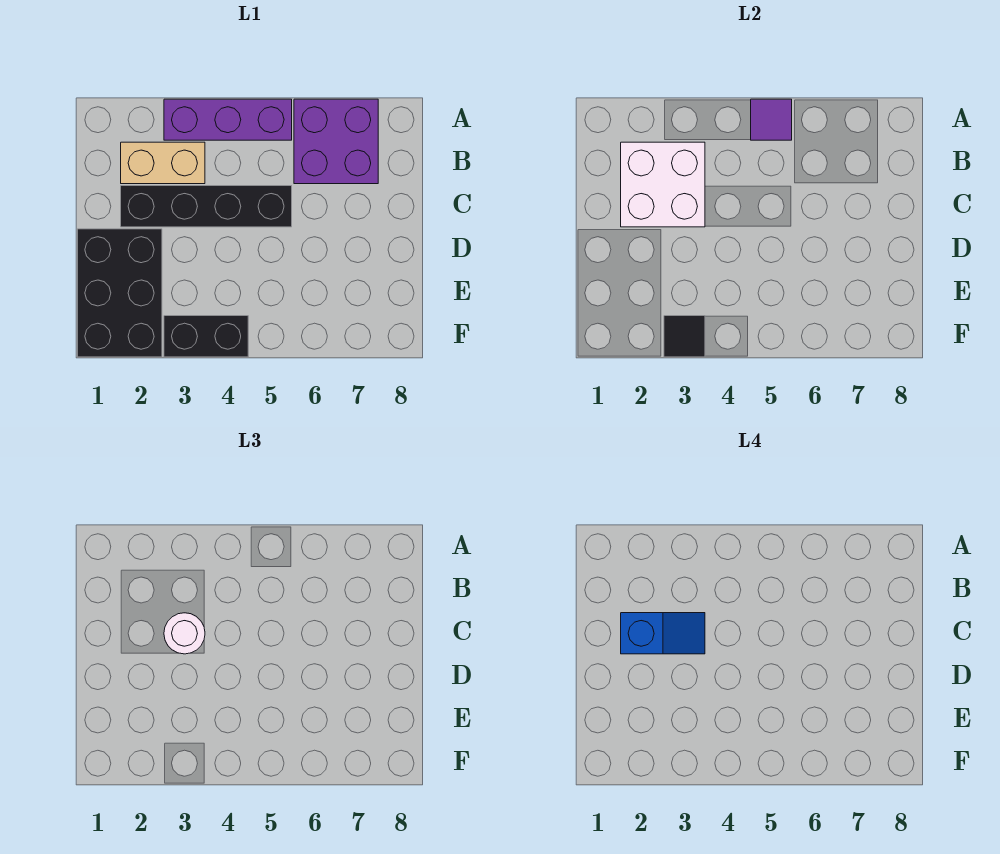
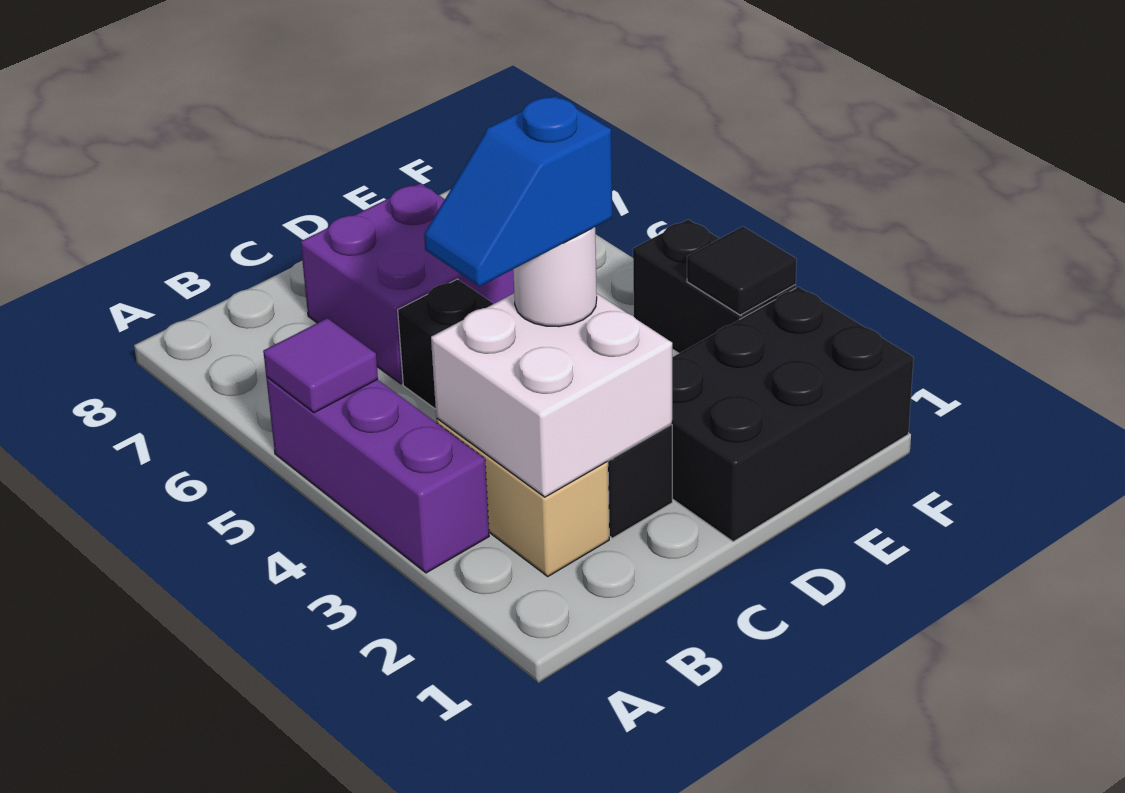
purple brick A6:B7 level 1 -> purple brick C6:D7 level 1
blue slope C2:C3 level 4 top 2 -> blue slope B3:C3 level 4 top C

